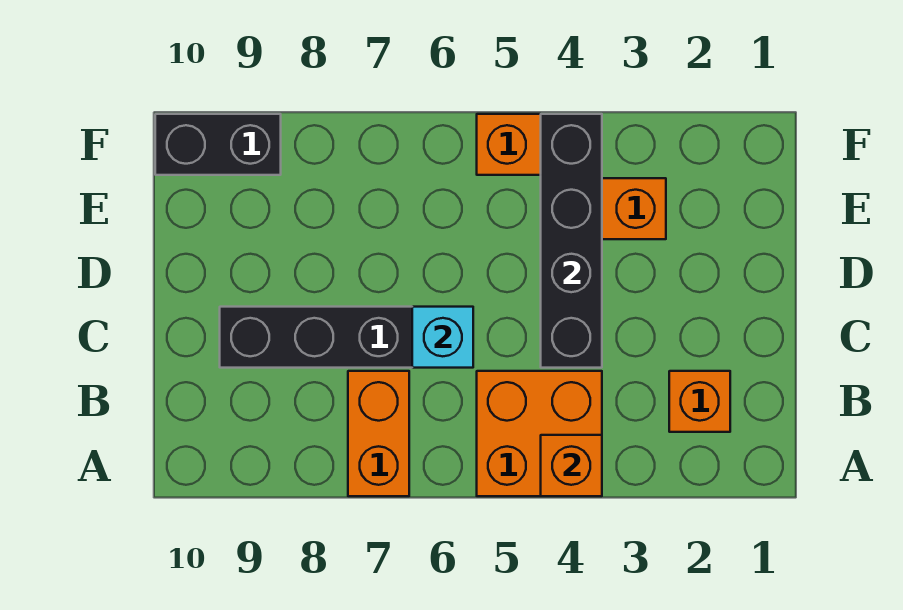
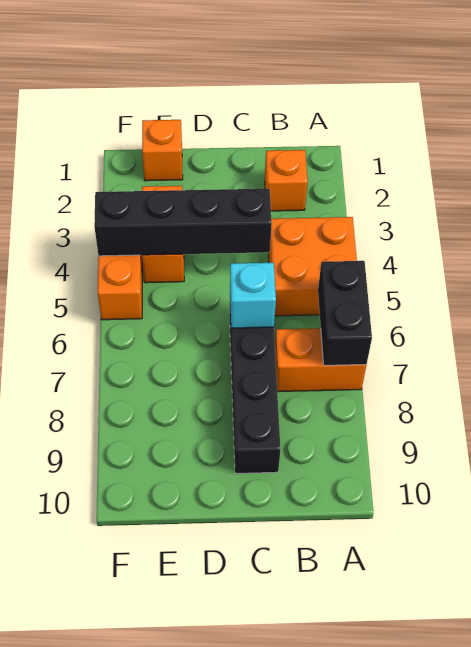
orange brick A4 level 2 -> orange brick E1 level 1
black brick F9:F10 level 1 -> black brick A6:A7 level 2

